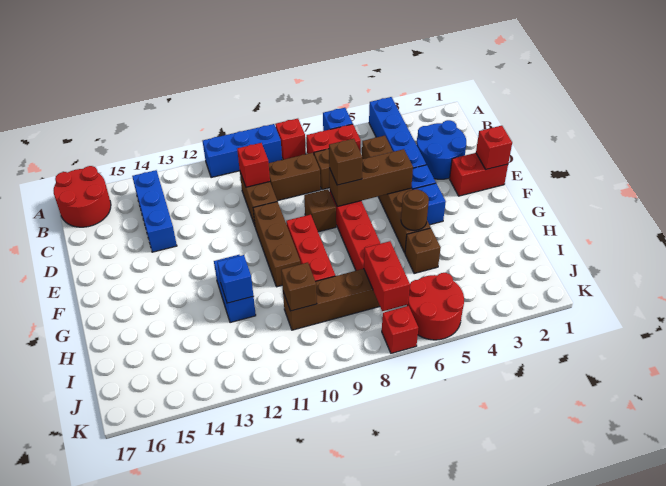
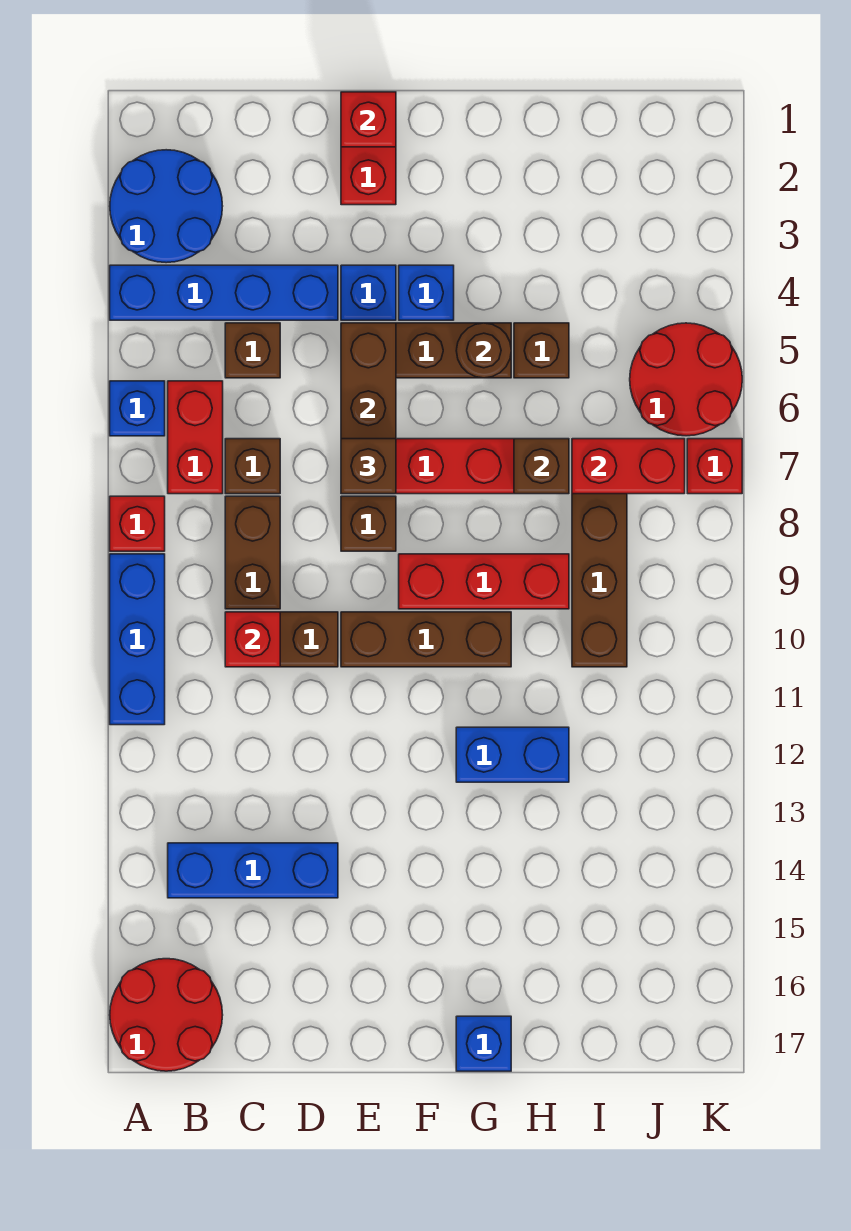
blue round brick C2:D3 level 1 -> blue round brick A2:B3 level 1
blue brick H12 level 2 -> blue brick G17 level 1
brown brick I10 level 2 -> brown brick H7 level 2

